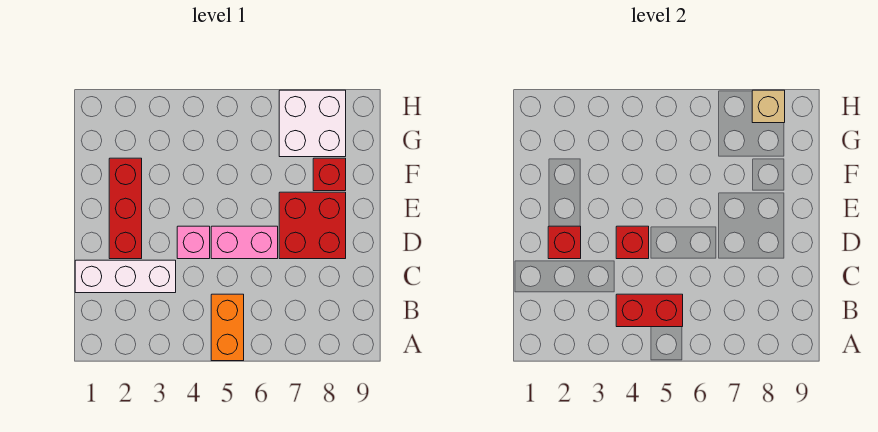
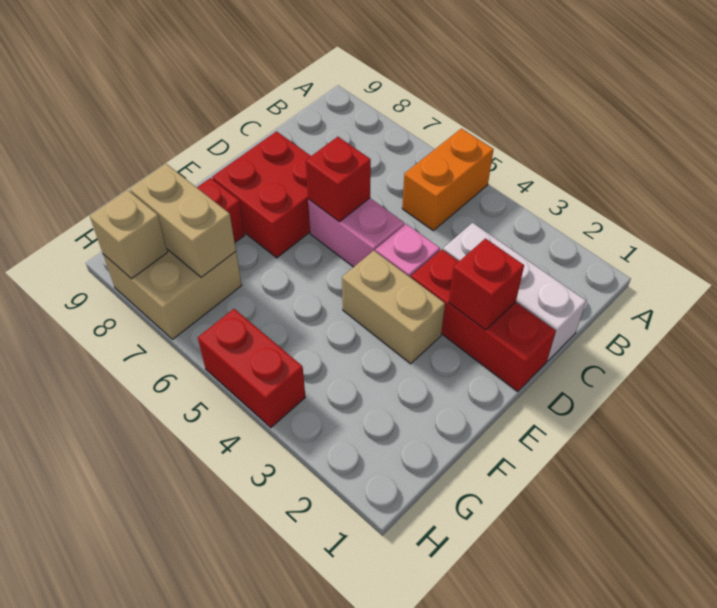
red brick B4:B5 level 2 -> red brick H4:H5 level 1
red brick D2:F2 level 1 -> red brick D1:D3 level 1
red brick D4 level 2 -> red brick D6 level 2
none -> tan brick E3:E4 level 1
white brick G7:H8 level 1 -> tan brick G7:H8 level 1
none -> tan brick G7:G8 level 2

